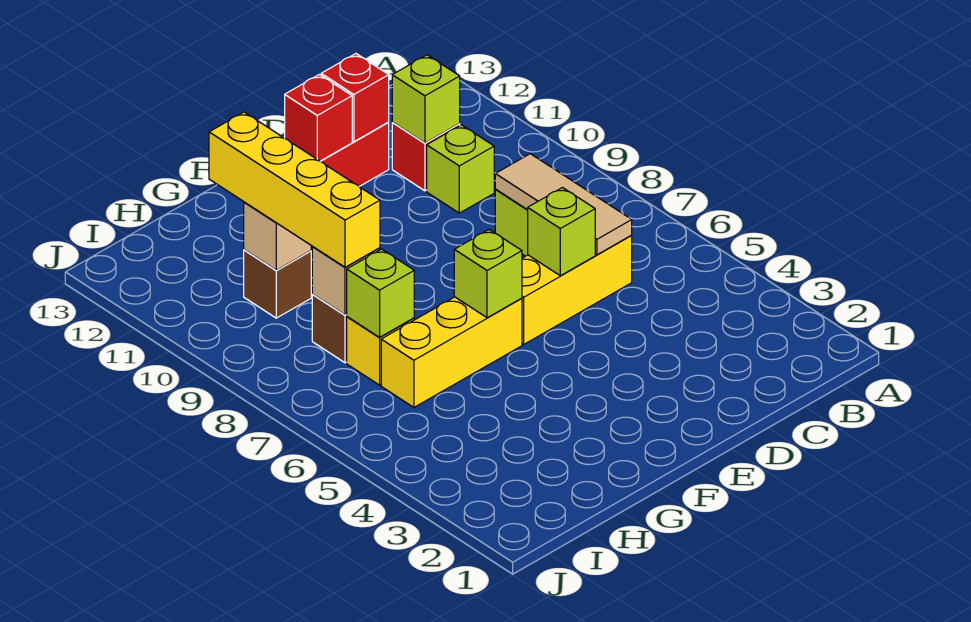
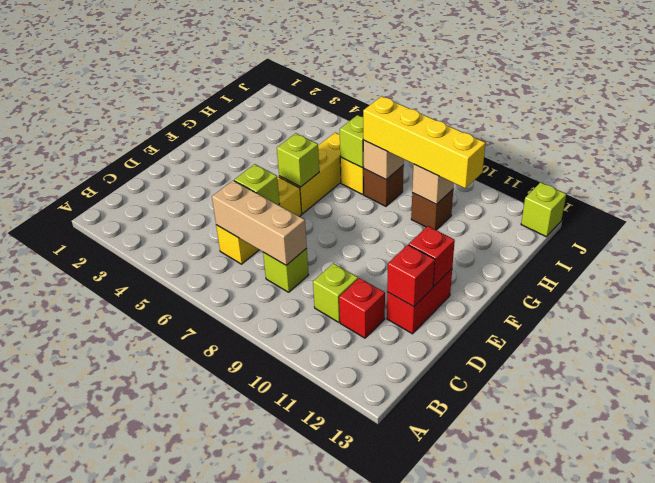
tan tile C6:C8 level 2 -> tan brick C6:C8 level 2
lime brick C11 level 2 -> lime brick J13 level 1

